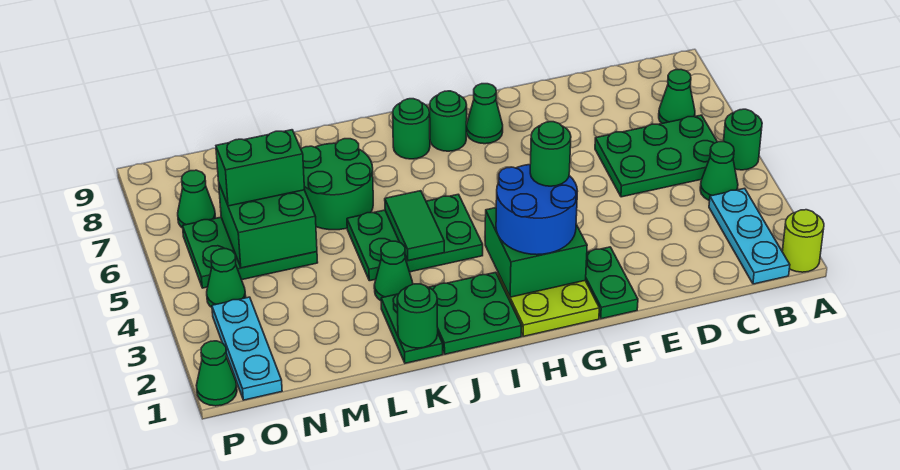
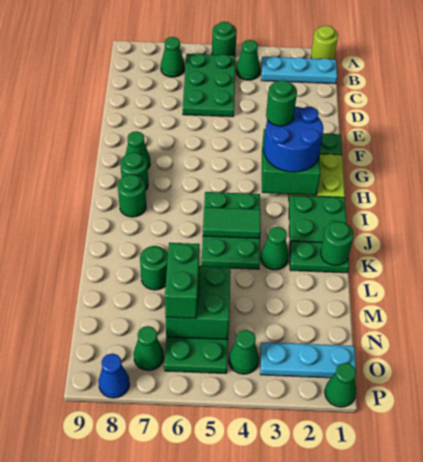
green round brick K6:L7 level 1 -> green round brick L7 level 1
none -> blue cone P8 level 1

